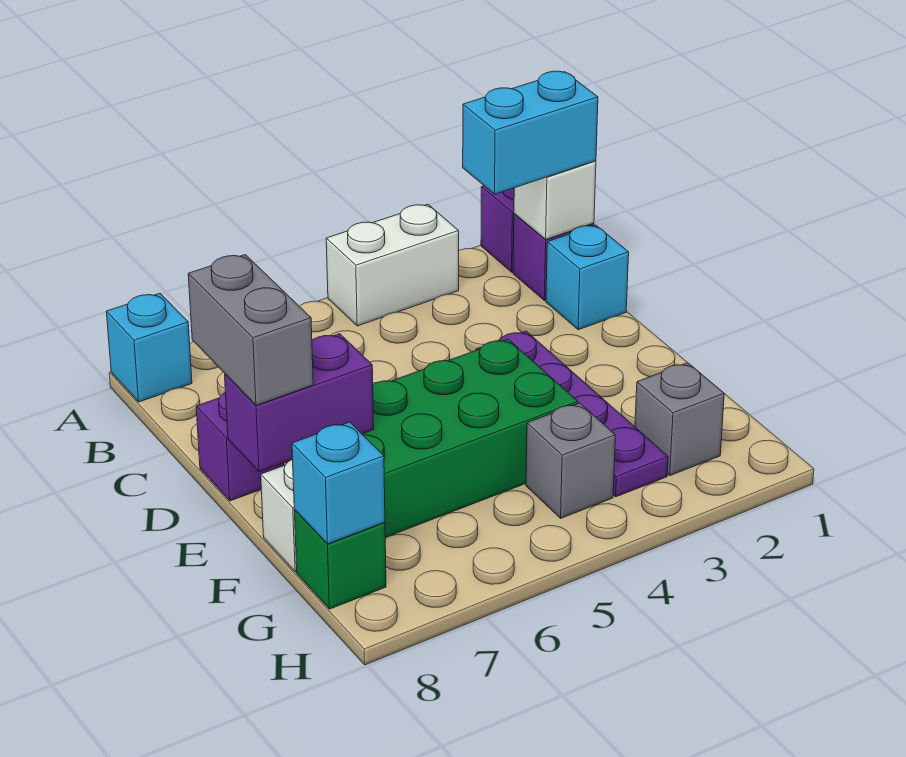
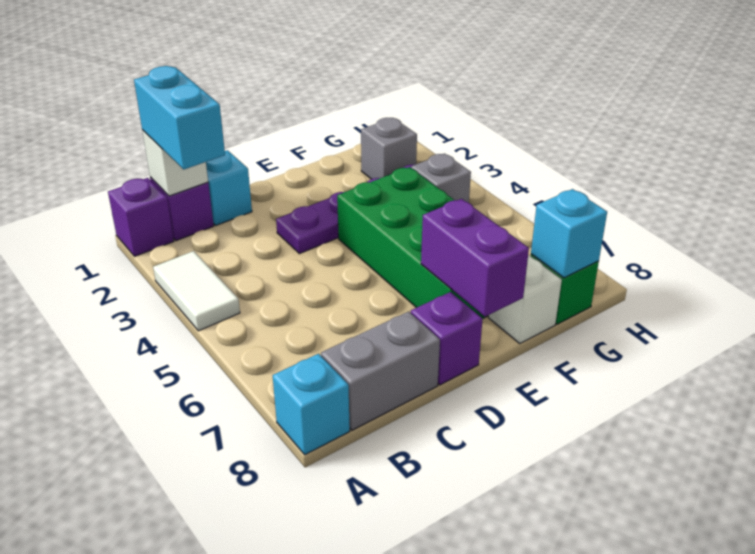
white brick A3:A4 level 1 -> white tile A3:A4 level 1
grey brick D8:E8 level 3 -> grey brick B8:C8 level 1

